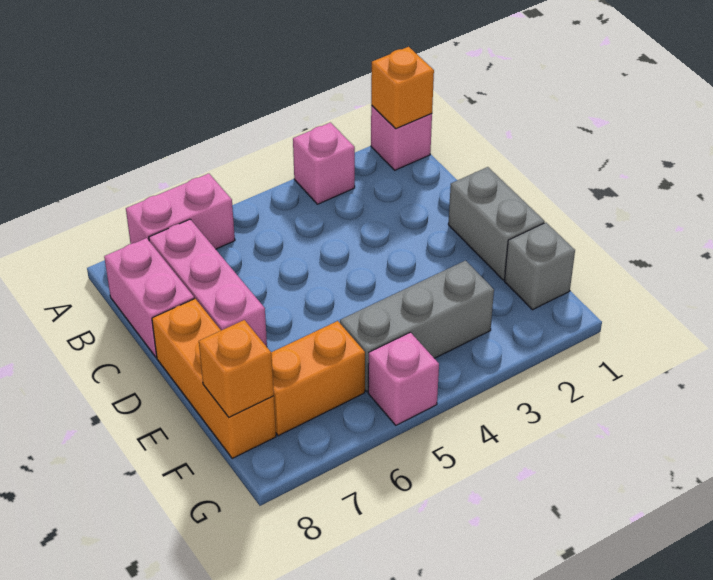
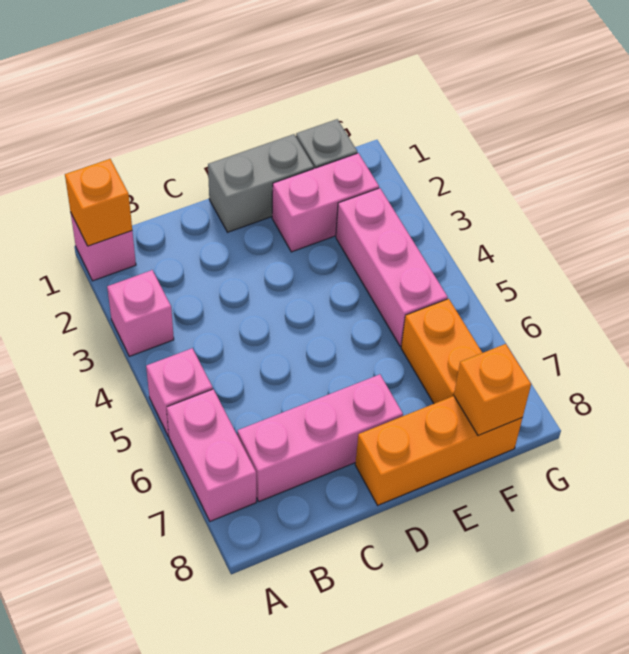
pink brick B8:C8 level 1 -> pink brick E2:F2 level 1
grey brick F3:F5 level 1 -> pink brick F3:F5 level 1
pink brick G5 level 1 -> pink brick A5 level 1

